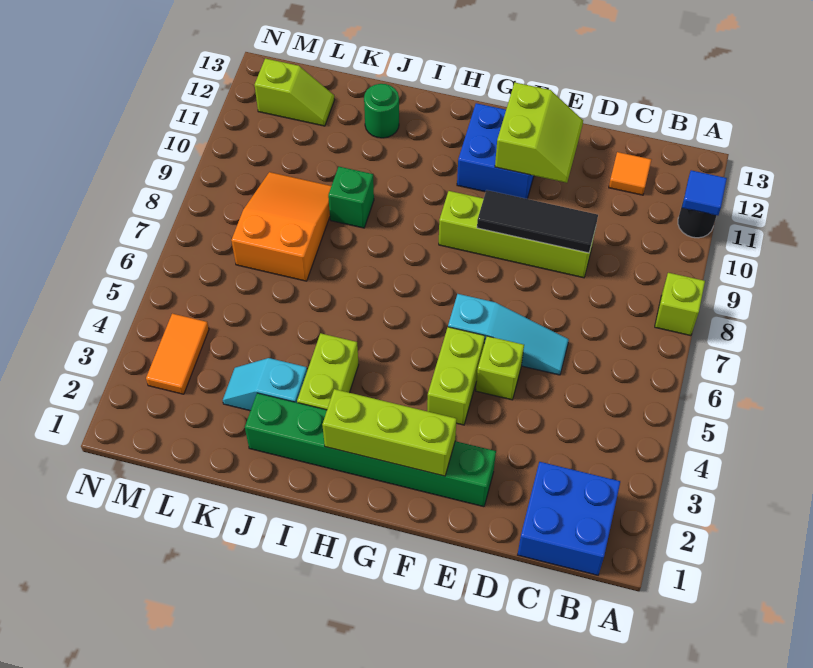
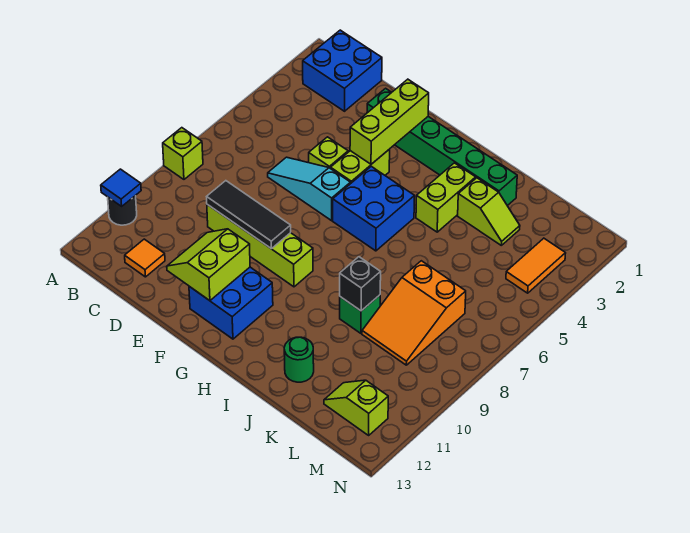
lime brick F2:H2 level 2 -> lime brick F2:F4 level 2
none -> blue brick G5:H6 level 1
cyan slope J3:K3 level 1 top J -> lime slope J3:K3 level 1 top J
none -> black brick J9 level 2

